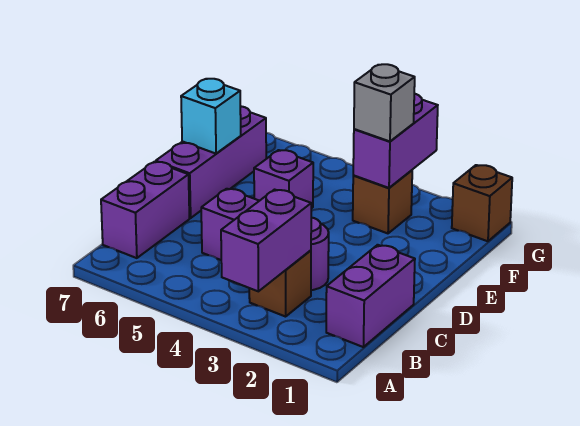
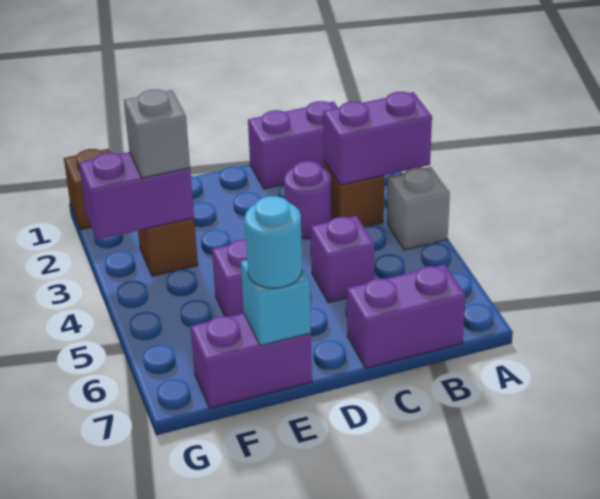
none -> grey brick A4 level 1
purple brick D7:F7 level 1 -> purple brick E7:F7 level 1
none -> cyan round brick E7 level 3

